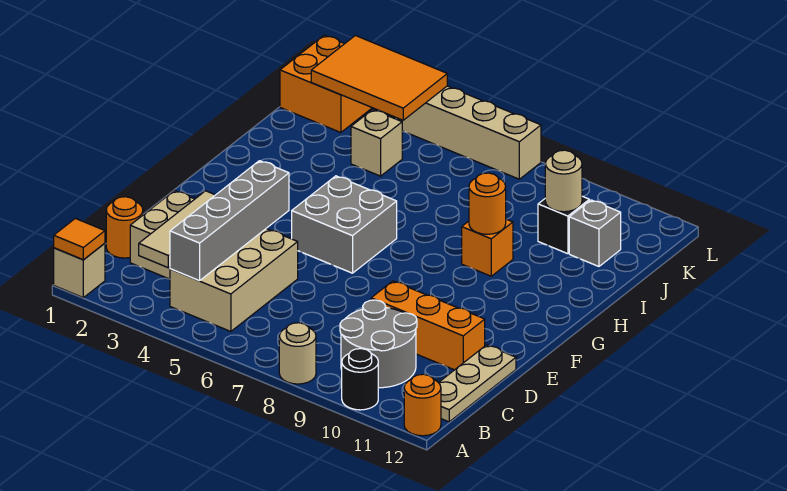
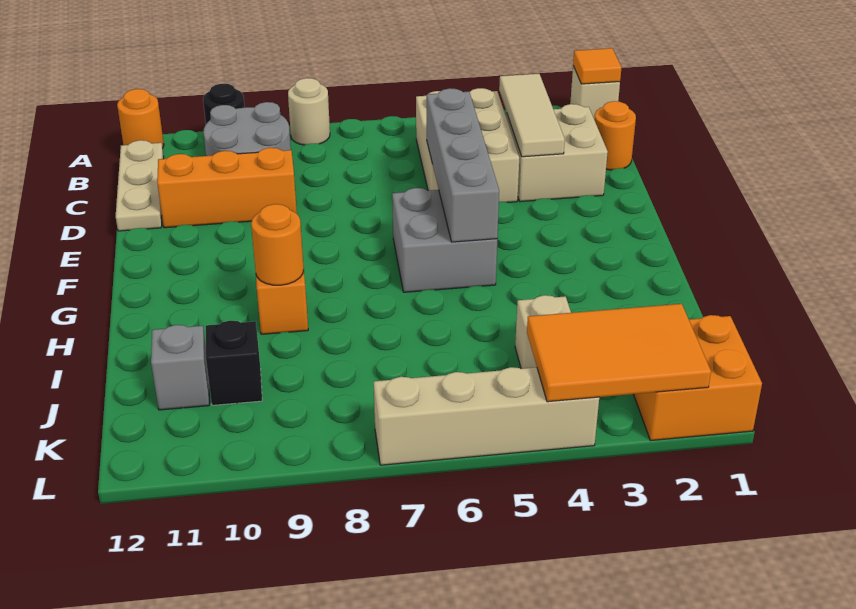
grey brick B4:E4 level 2 -> grey brick D5:G5 level 2
tan round brick J10 level 2 -> none

